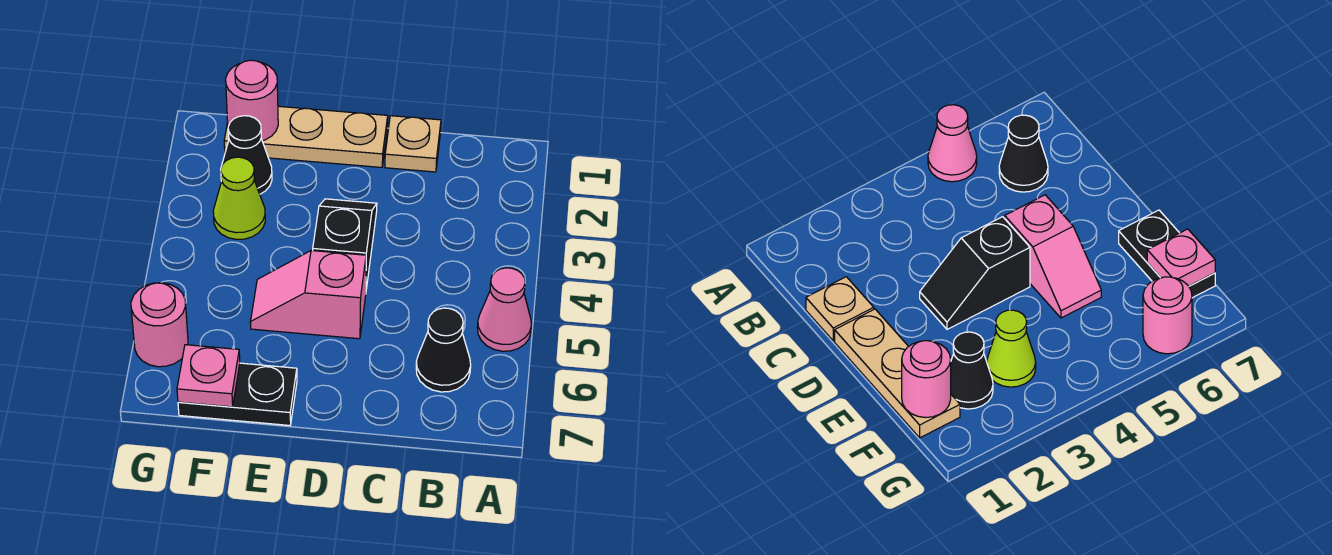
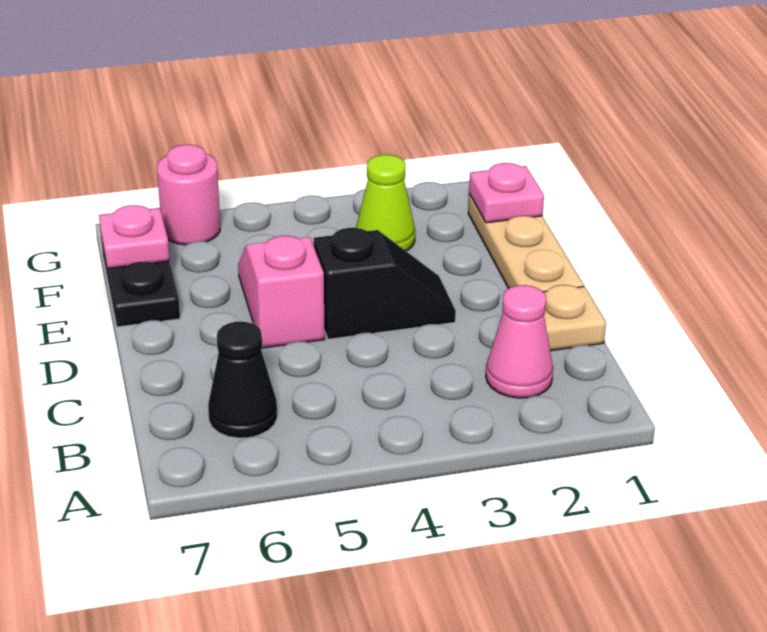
pink cone A5 level 1 -> pink cone B2 level 1
pink round brick F1 level 2 -> pink plate F1 level 2
black cone F2 level 1 -> none

